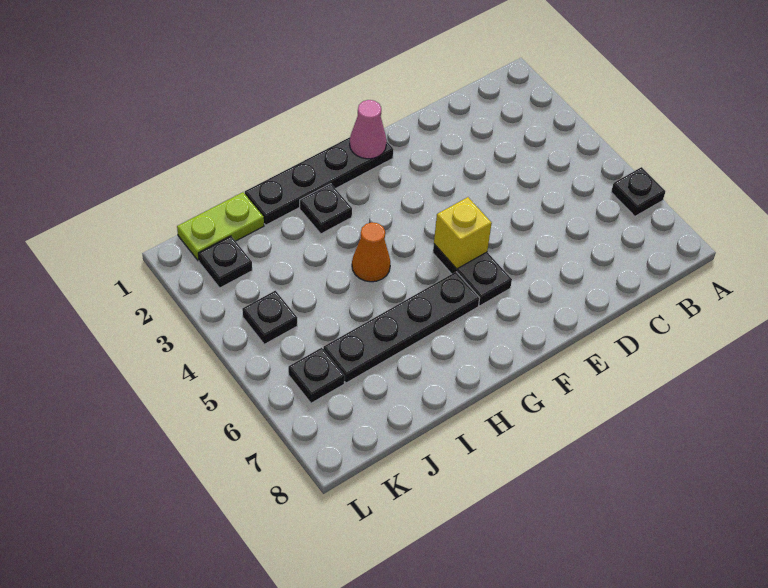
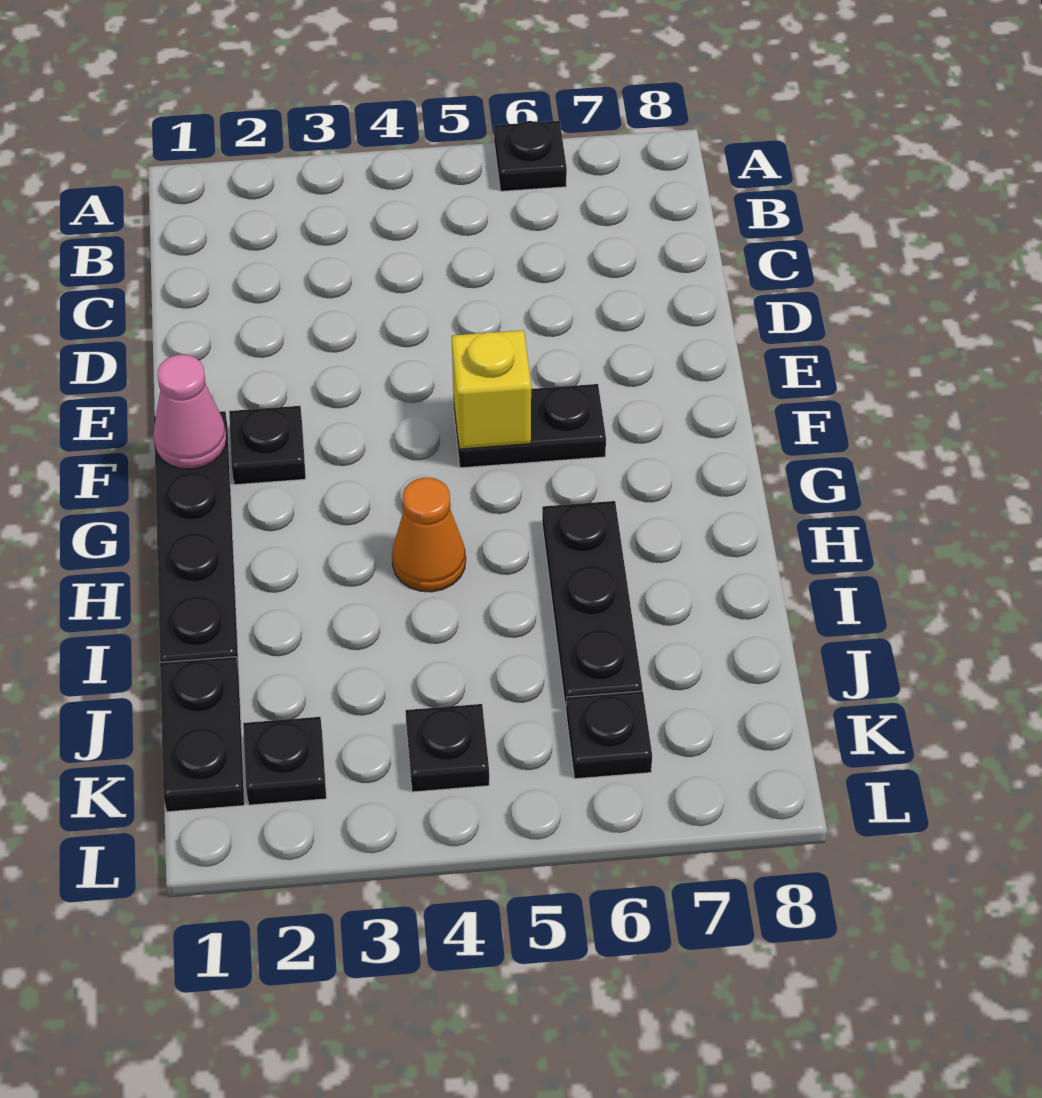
black plate G6:J6 level 1 -> black plate H6:J6 level 1
black plate H2 level 1 -> black plate F2 level 1
lime plate J1:K1 level 1 -> black plate J1:K1 level 1

